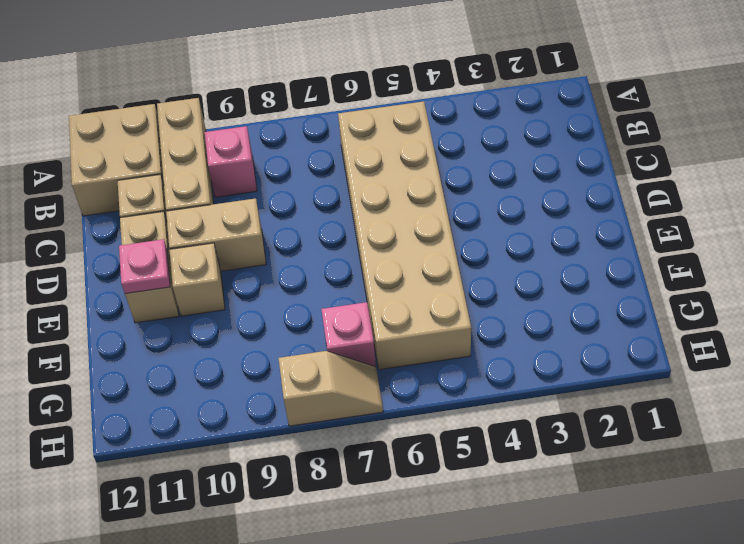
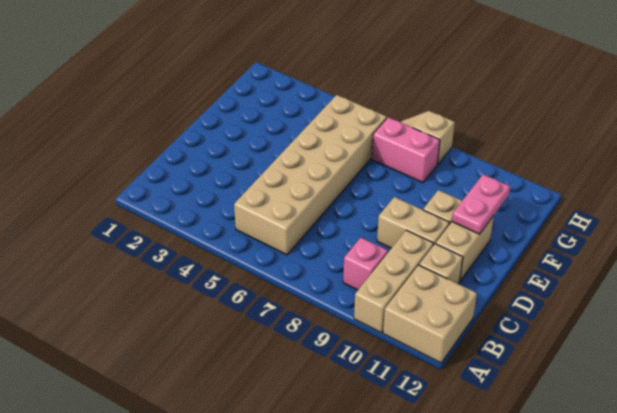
pink plate E11 level 2 -> pink plate E11:F11 level 2
pink brick G7 level 1 -> pink brick G7:G8 level 1

